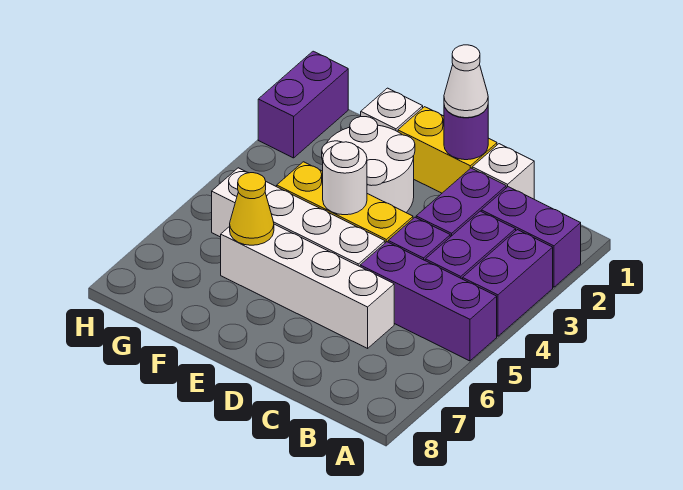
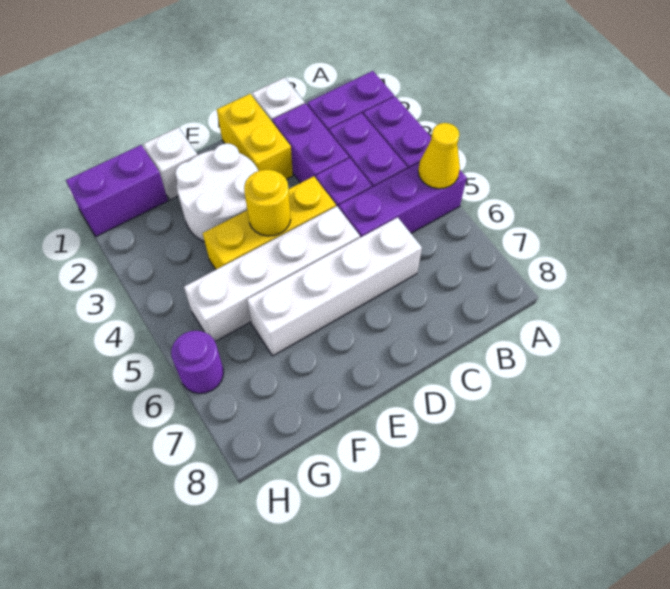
yellow brick D1:E1 level 1 -> yellow brick D1:D2 level 1
purple round brick D1 level 2 -> purple round brick H6 level 1
white cone D1 level 3 -> none
white round brick E4 level 2 -> yellow round brick E4 level 2
yellow cone F6 level 2 -> yellow cone A5 level 2
purple brick H1:H2 level 1 -> purple brick G1:H1 level 1

